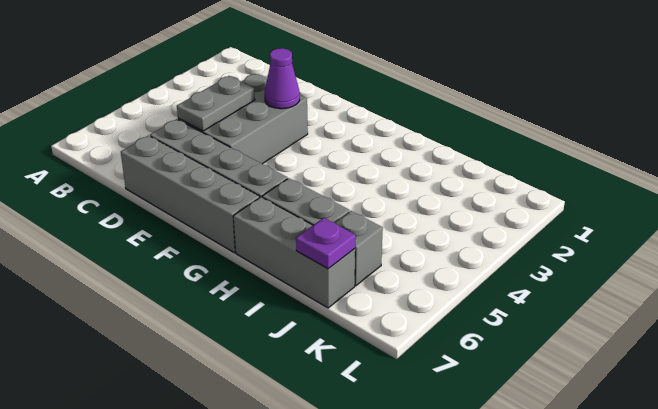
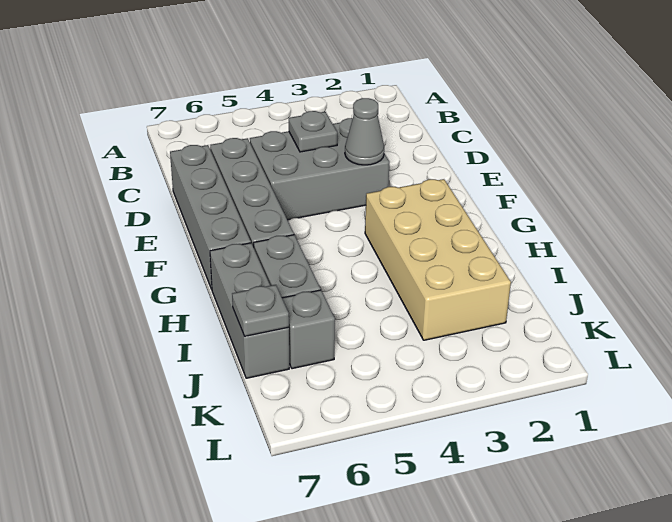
grey plate D4:D5 level 2 -> grey plate D4 level 2
purple cone E3 level 2 -> grey cone E3 level 2
none -> tan brick G2:J3 level 1
purple plate J7 level 2 -> grey plate J7 level 2

